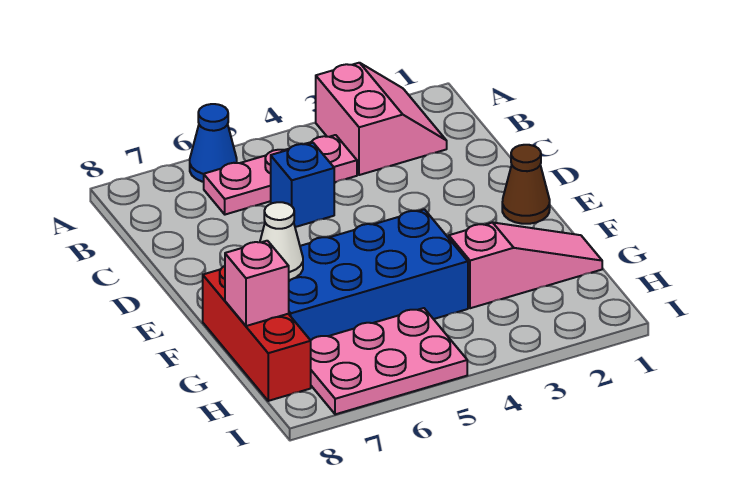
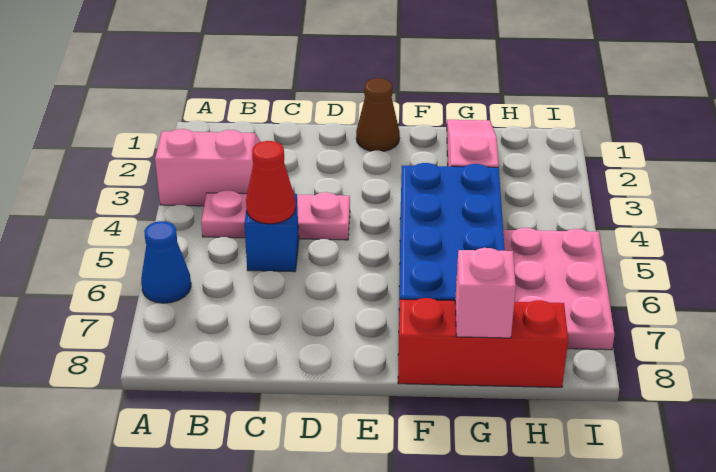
pink plate B4:B6 level 1 -> pink plate B4:D4 level 1
none -> red cone C5 level 2
white cone F7 level 2 -> none

